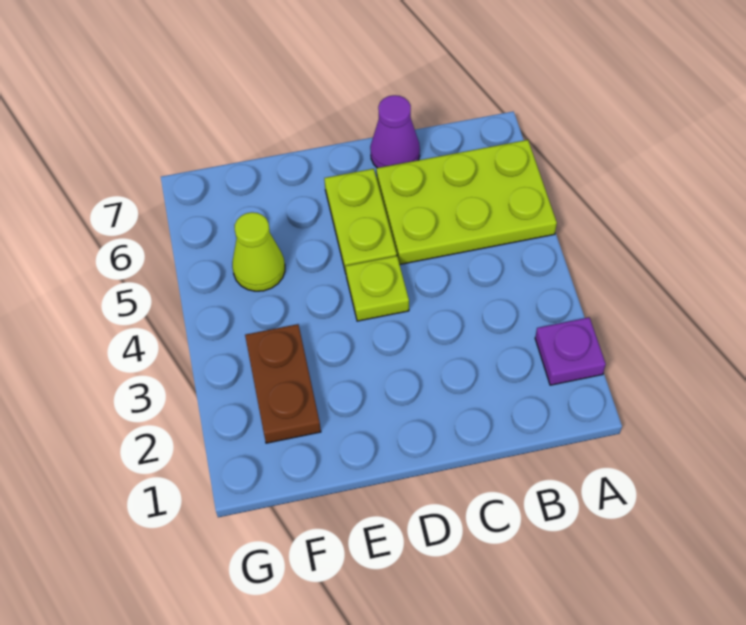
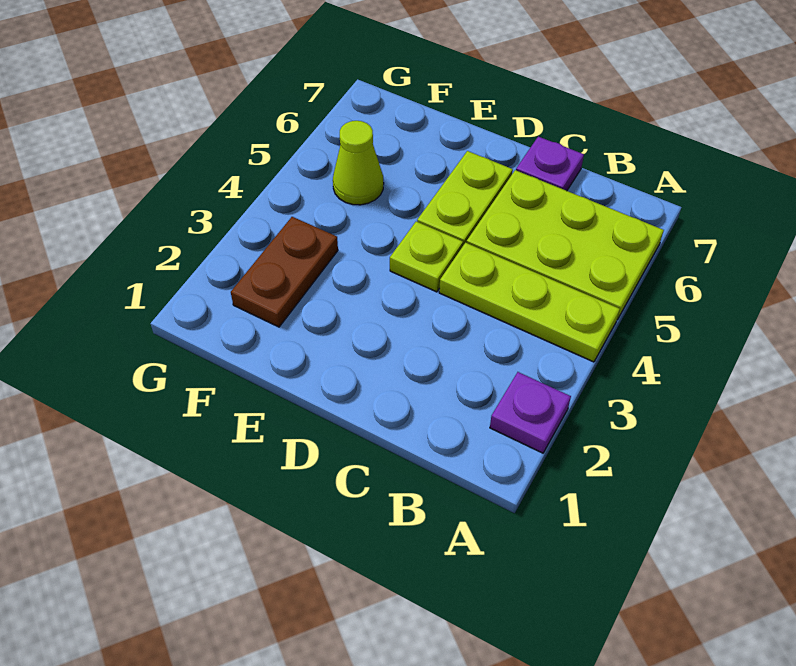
none -> lime plate A4:C4 level 1
purple cone C7 level 1 -> purple plate C7 level 1

